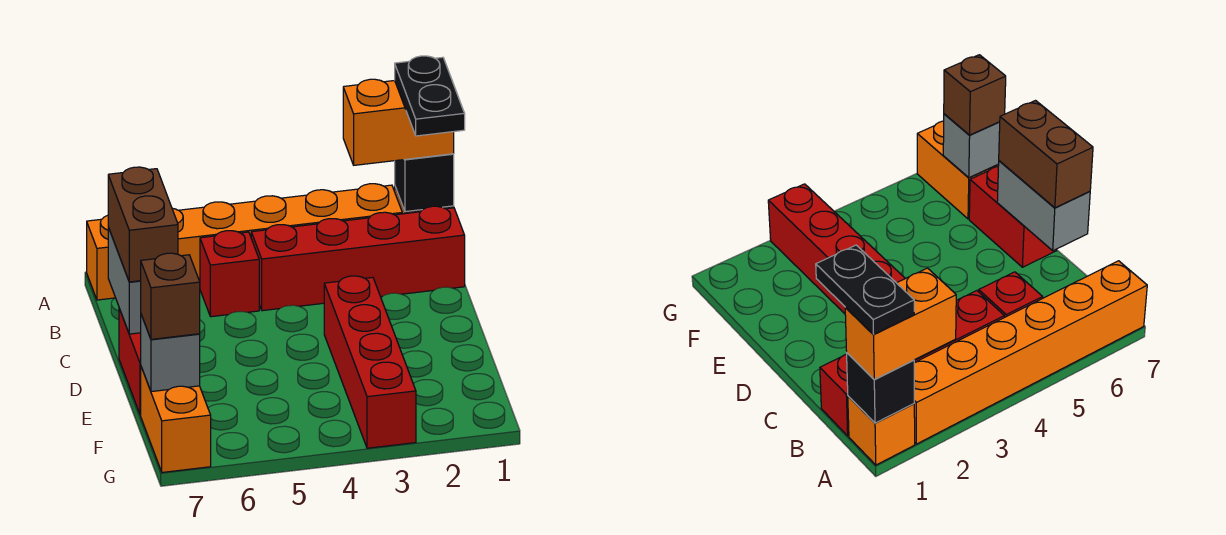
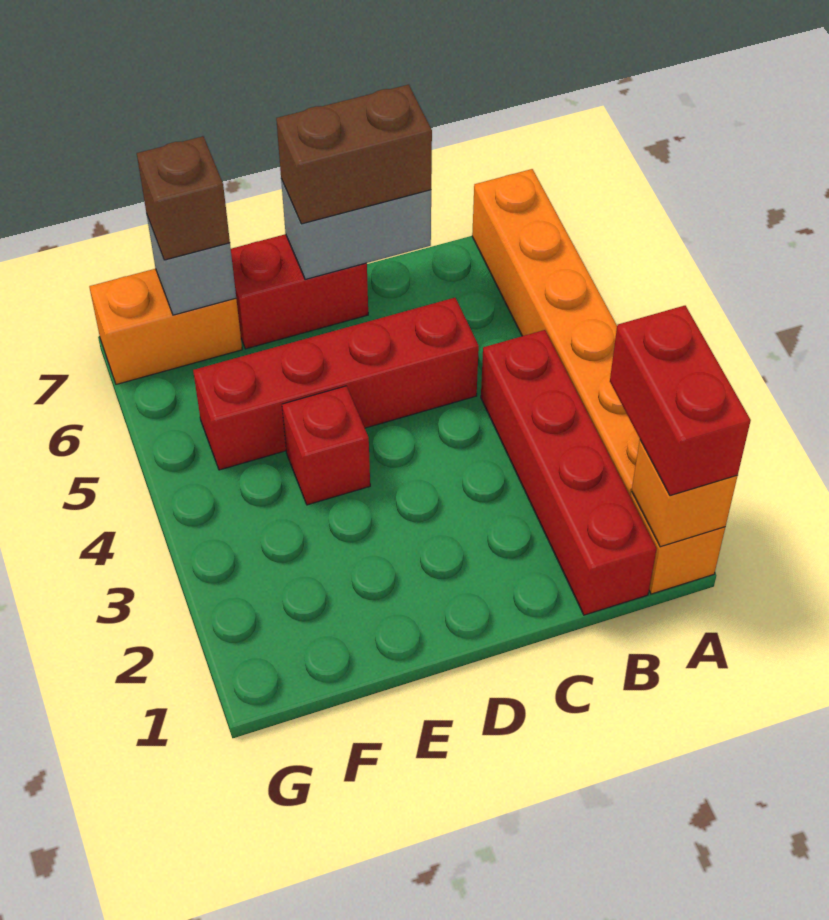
black brick A1 level 2 -> orange brick A1 level 2
orange brick A1:A2 level 3 -> red brick A1:A2 level 3
black plate A1:B1 level 4 -> none
red brick B5 level 1 -> red brick E4 level 1
red brick D3:G3 level 1 -> red brick C5:F5 level 1

